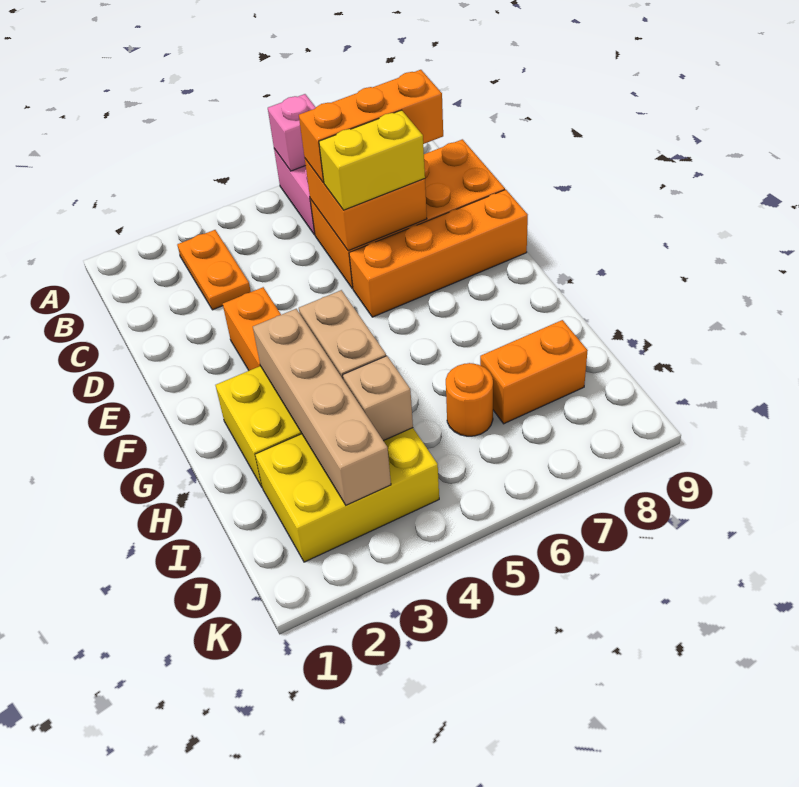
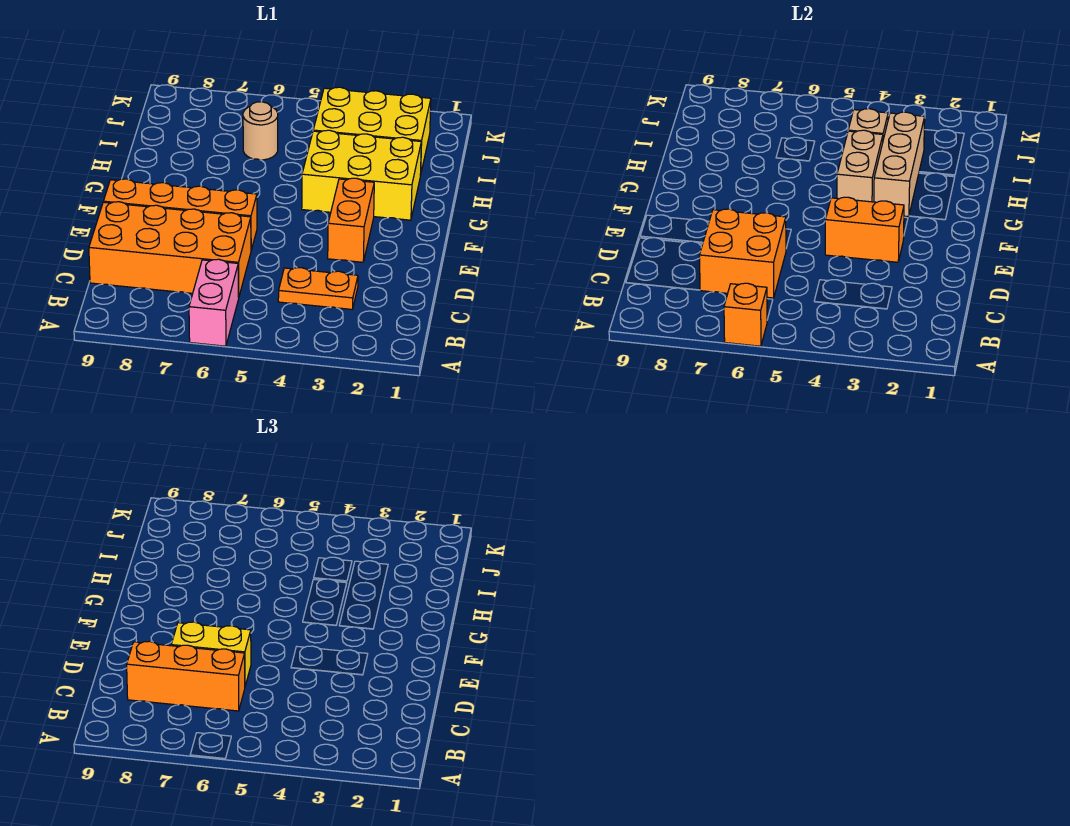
pink brick A6 level 2 -> orange brick A6 level 2
orange plate B3:C3 level 1 -> orange plate C3:C4 level 1
tan brick G3:J3 level 2 -> tan brick G3:I3 level 2
orange round brick I6 level 1 -> tan round brick I6 level 1
orange brick I7:I8 level 1 -> orange brick E3:E4 level 2

